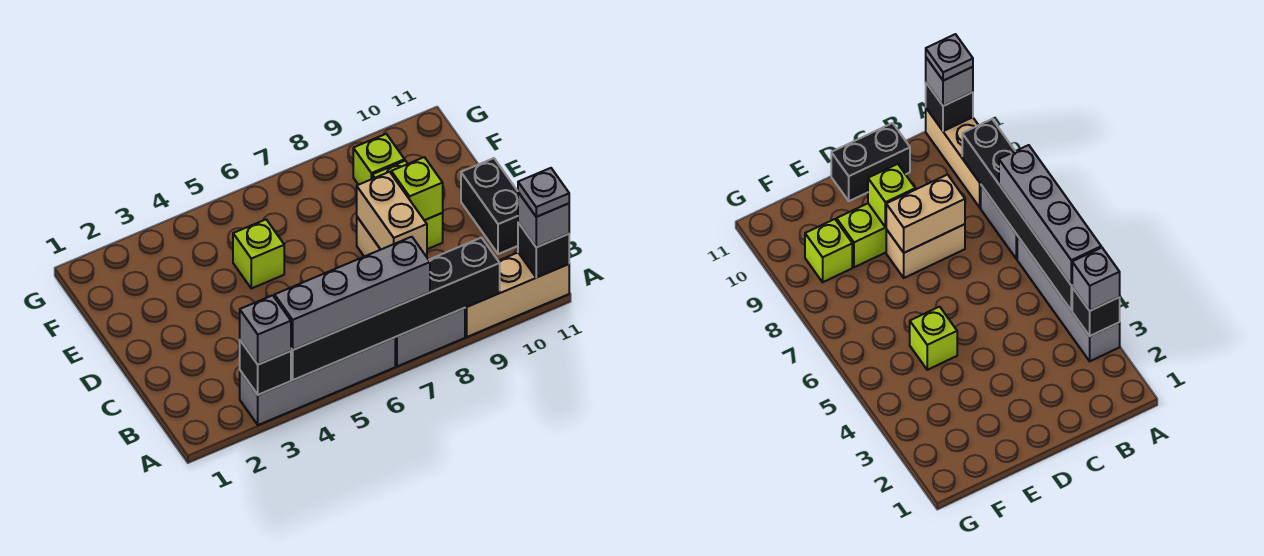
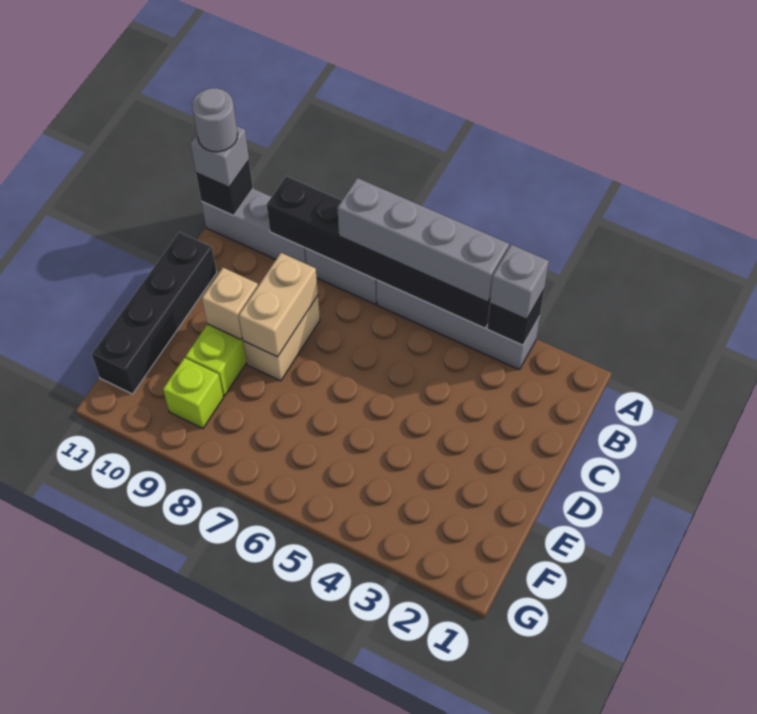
tan brick A9:A11 level 1 -> grey brick A9:A11 level 1
grey plate A11 level 4 -> grey round brick A11 level 4
black brick C11:D11 level 1 -> black brick C11:F11 level 1
lime brick D9 level 2 -> tan brick D9 level 2
lime brick E5 level 1 -> none

